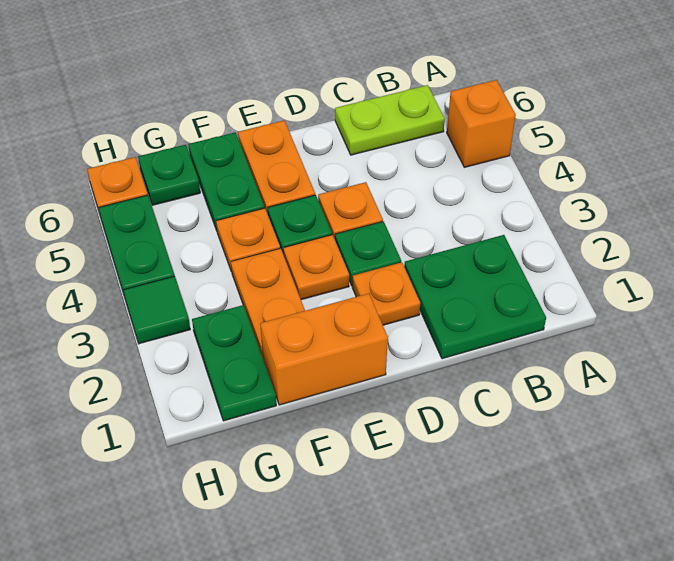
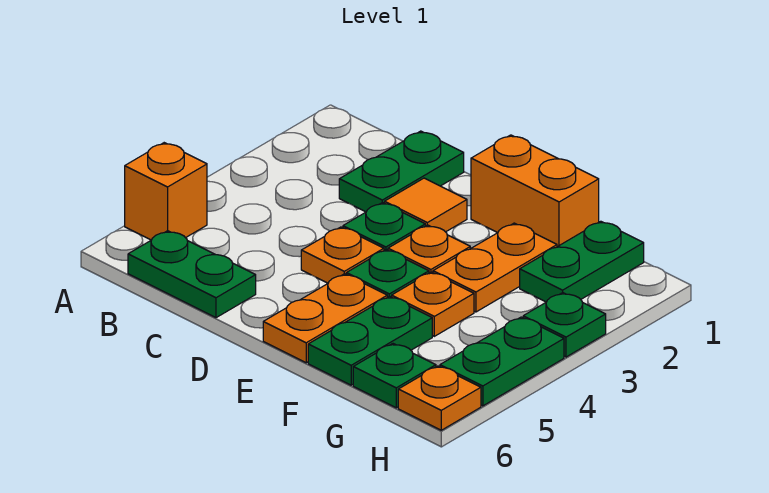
green plate B1:C2 level 1 -> green plate C1:C2 level 1
lime plate B6:C6 level 1 -> green plate B6:C6 level 1
orange plate D2 level 1 -> orange tile D2 level 1
green tile H3 level 1 -> green plate H3 level 1

